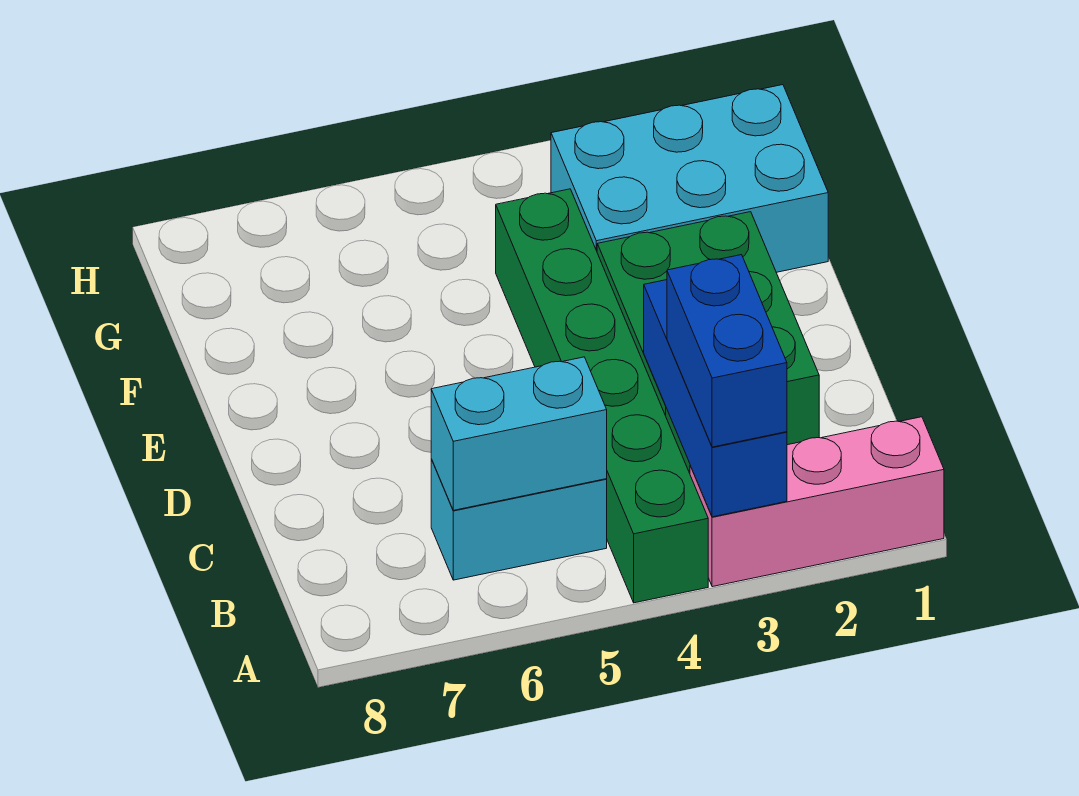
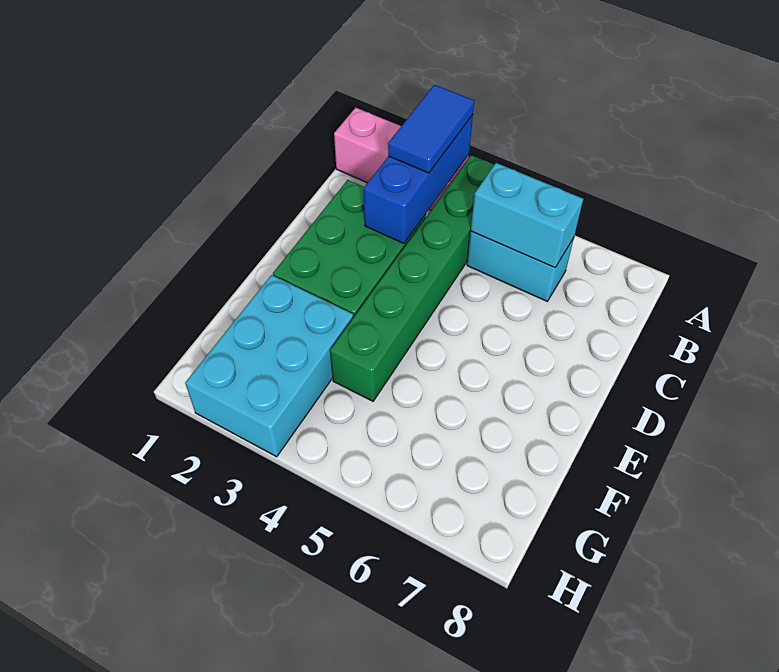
blue brick A3:B3 level 3 -> blue tile A3:B3 level 3
cyan brick F1:G3 level 1 -> cyan brick F2:H3 level 1

